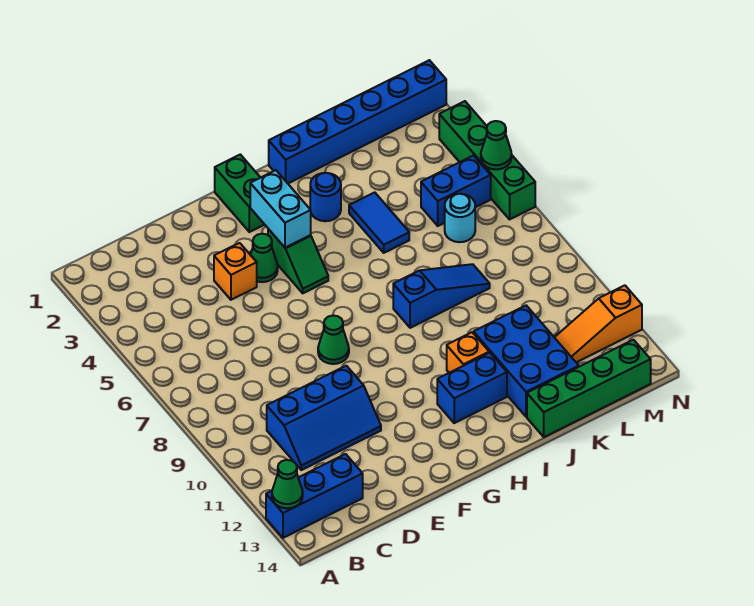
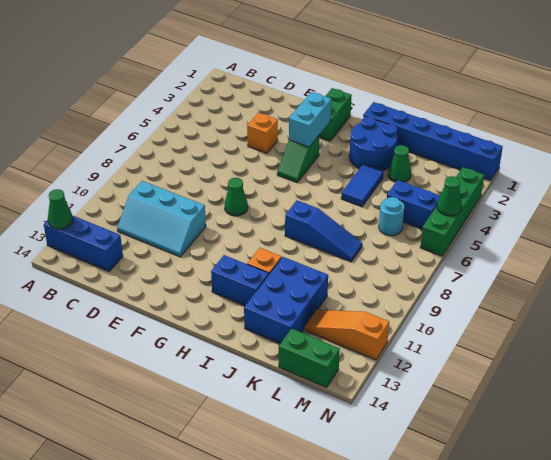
blue slope C10:E11 level 1 top 10 -> cyan slope C10:E11 level 1 top 10
green cone F4 level 1 -> green cone K3 level 1
blue round brick I3 level 1 -> blue round brick I2:J3 level 1
green brick J14:M14 level 1 -> green brick L14:M14 level 1

